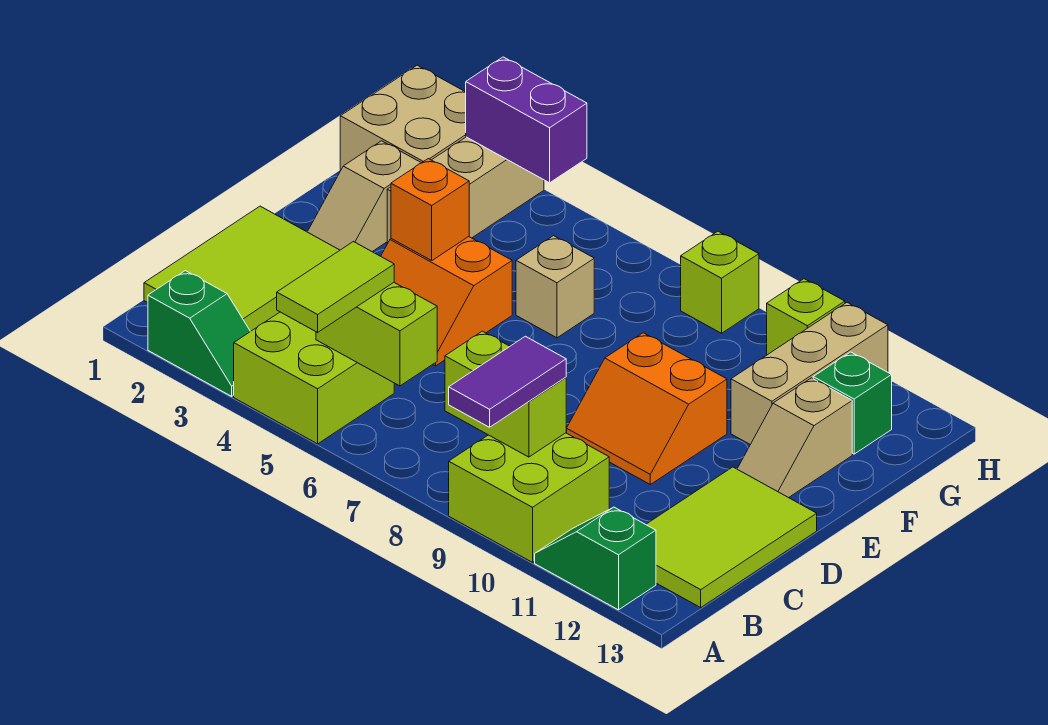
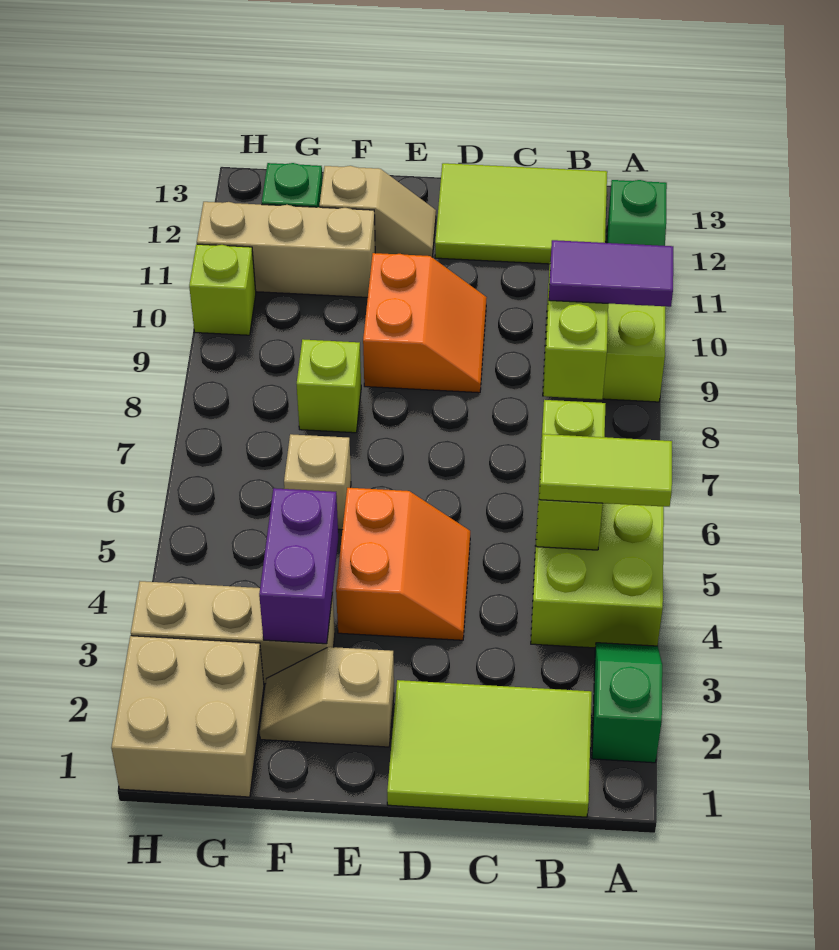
tan slope E2:F2 level 1 top F -> tan slope E2:F2 level 1 top E
orange brick E4 level 2 -> none
purple brick H3:H4 level 2 -> purple brick F3:F4 level 2
lime brick H8 level 1 -> lime brick F8 level 1

